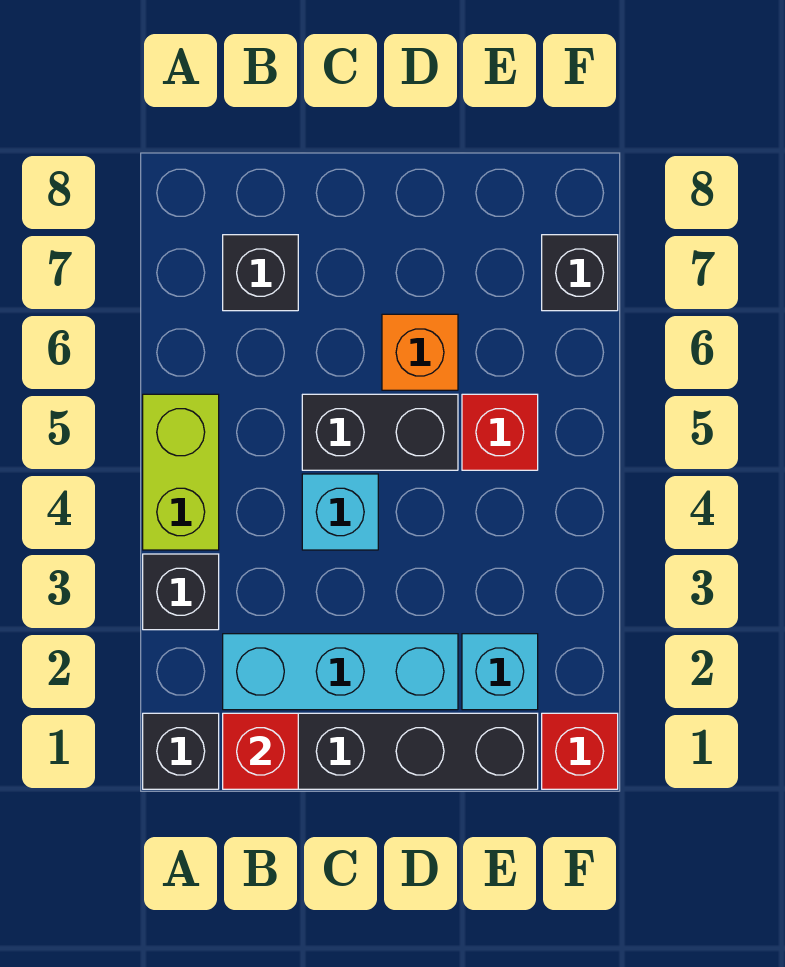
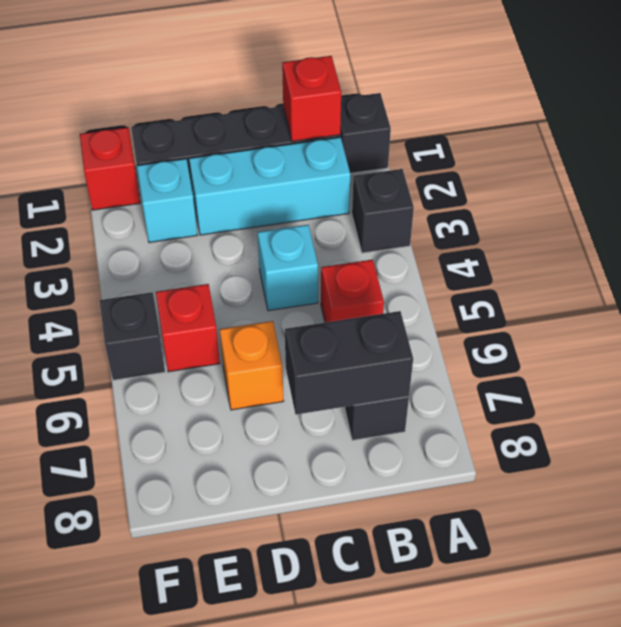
lime brick A4:A5 level 1 -> none
none -> red brick B5 level 1
black brick C5:D5 level 1 -> black brick B7:C7 level 2
black brick F7 level 1 -> black brick F5 level 1

